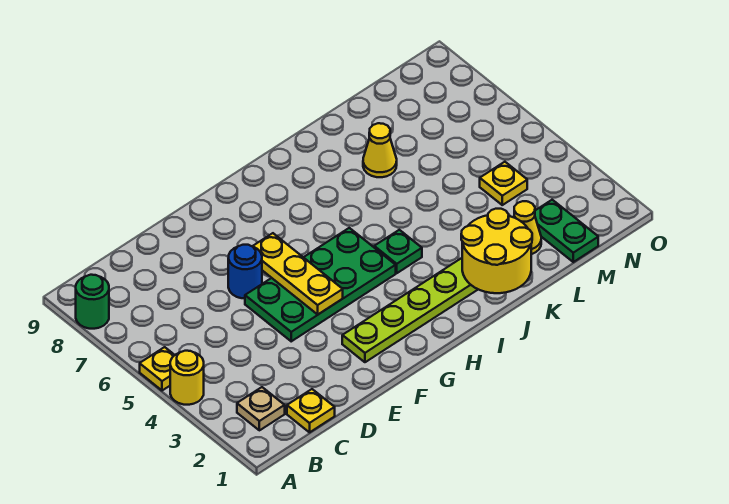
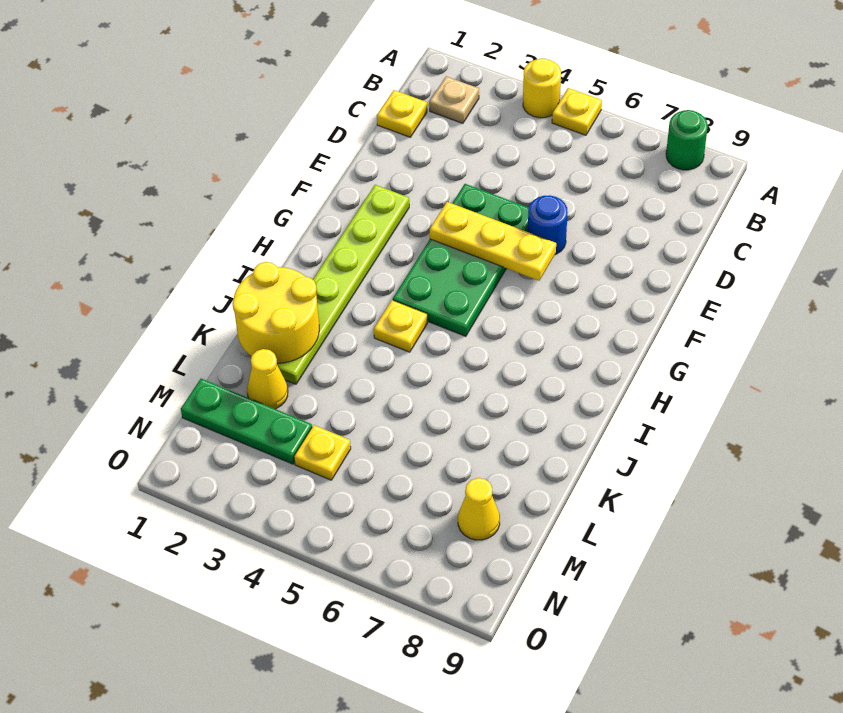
green plate I4 level 1 -> yellow plate I4 level 1
yellow cone K7 level 1 -> yellow cone M8 level 1
green plate M1:M2 level 1 -> green plate M1:M3 level 1

